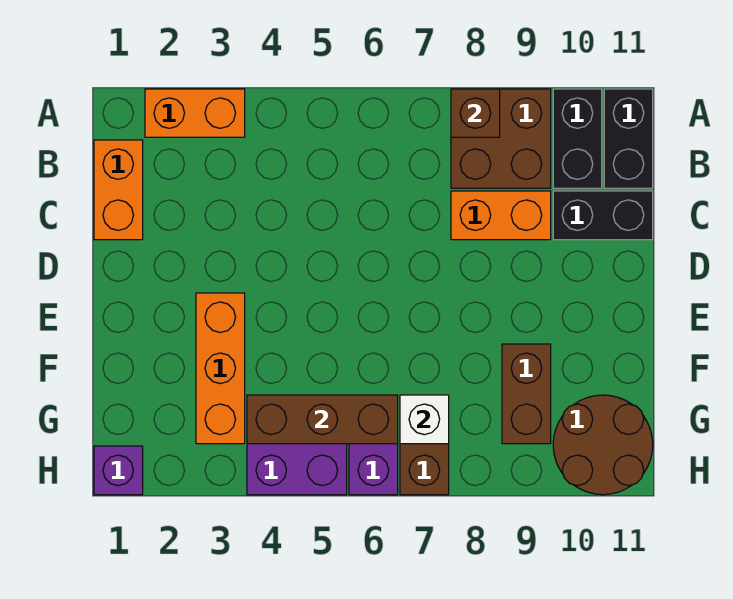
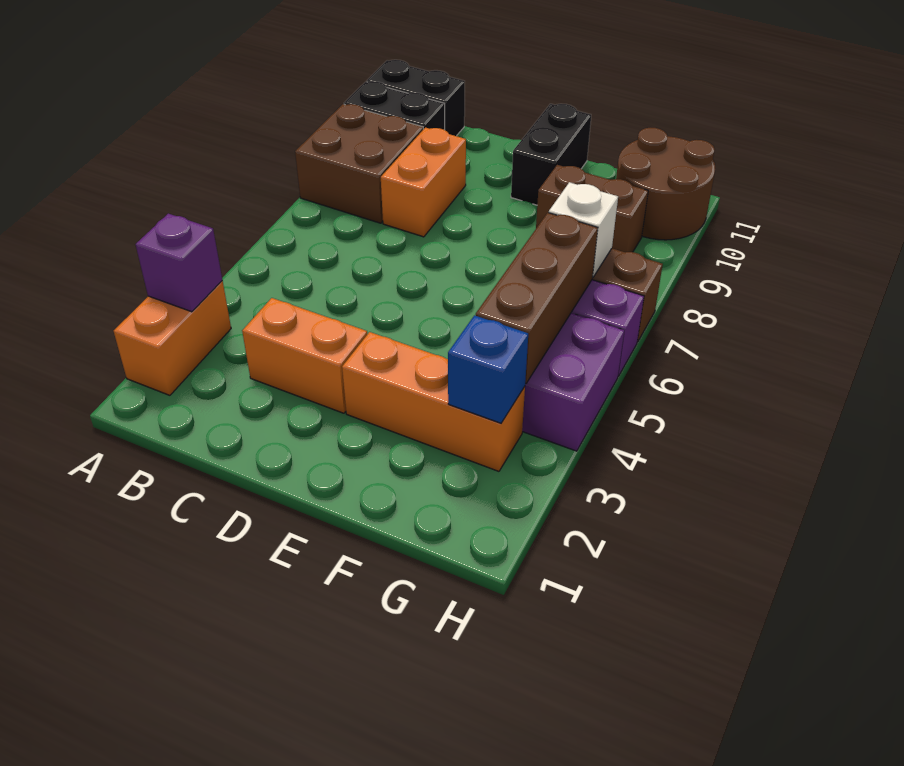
brown brick A8 level 2 -> none
orange brick B1:C1 level 1 -> orange brick C3:D3 level 1
black brick C10:C11 level 1 -> black brick E10:E11 level 1
none -> blue brick G3 level 2
purple brick H1 level 1 -> purple brick A3 level 2

